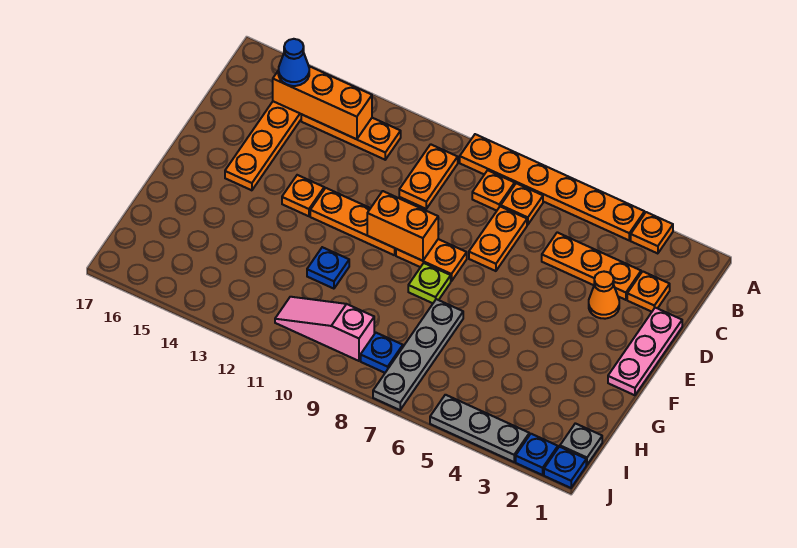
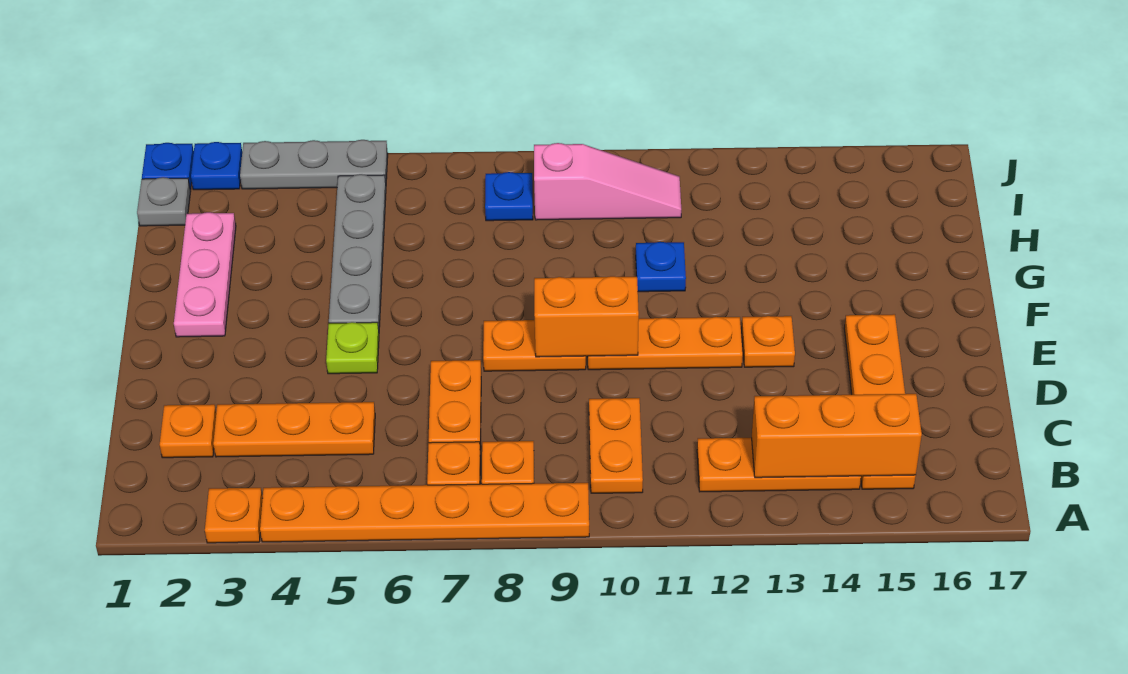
blue cone B15 level 3 -> none
pink plate D1:F1 level 1 -> pink plate F2:H2 level 1
orange cone D3 level 1 -> none
lime plate F8 level 1 -> lime plate E5 level 1
grey plate G7:J7 level 1 -> grey plate F5:I5 level 1

